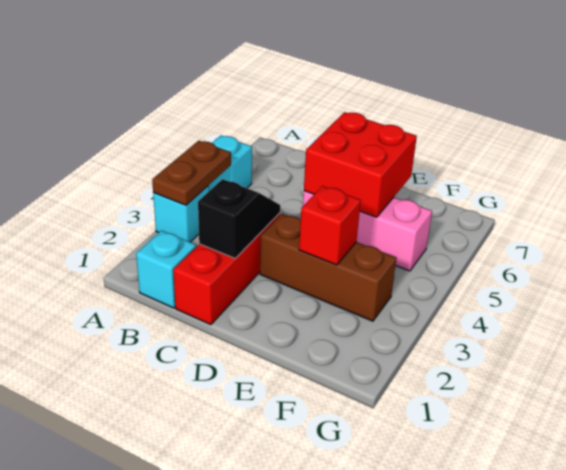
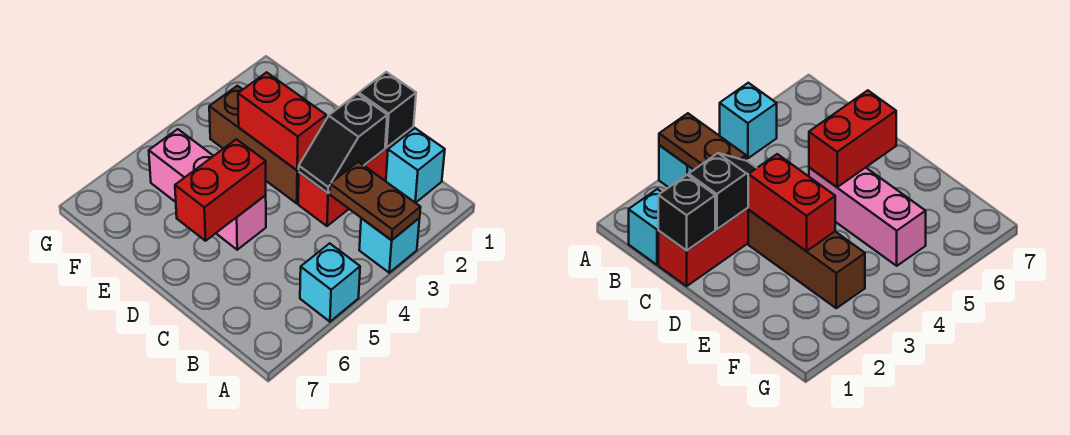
brown plate A3:A4 level 2 -> brown plate A3:B3 level 2
none -> black brick C1 level 2
red brick D5:E6 level 2 -> red brick D5:D6 level 2
red brick E3 level 2 -> red brick D3:E3 level 2

